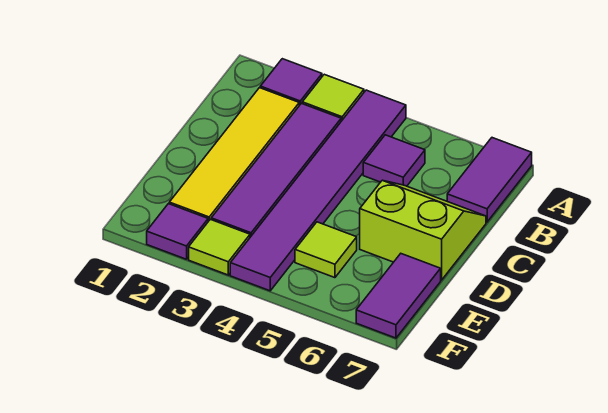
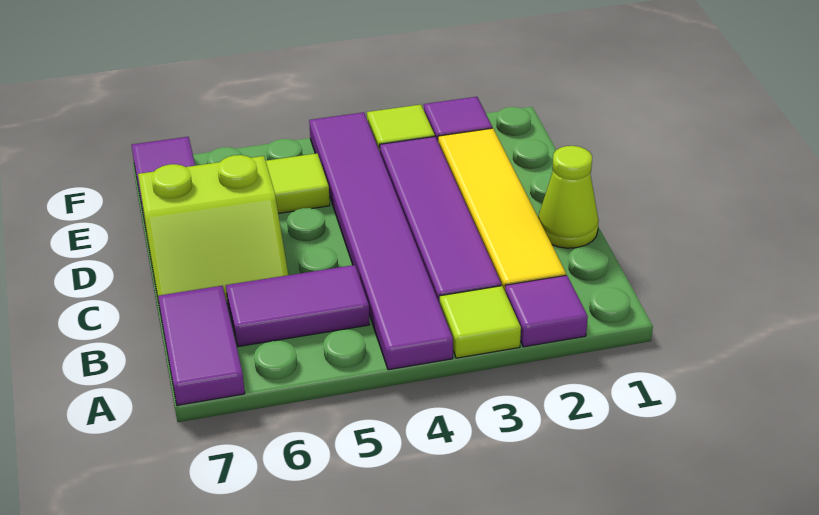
purple tile B5 level 1 -> purple tile B5:B6 level 1
none -> lime cone C1 level 1

